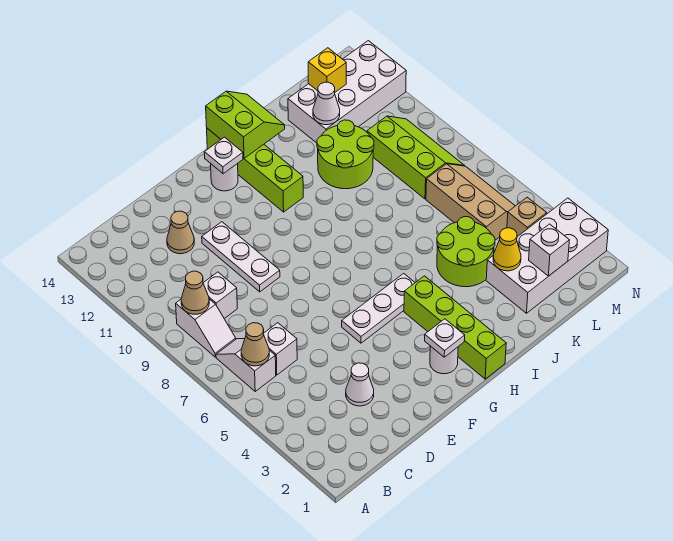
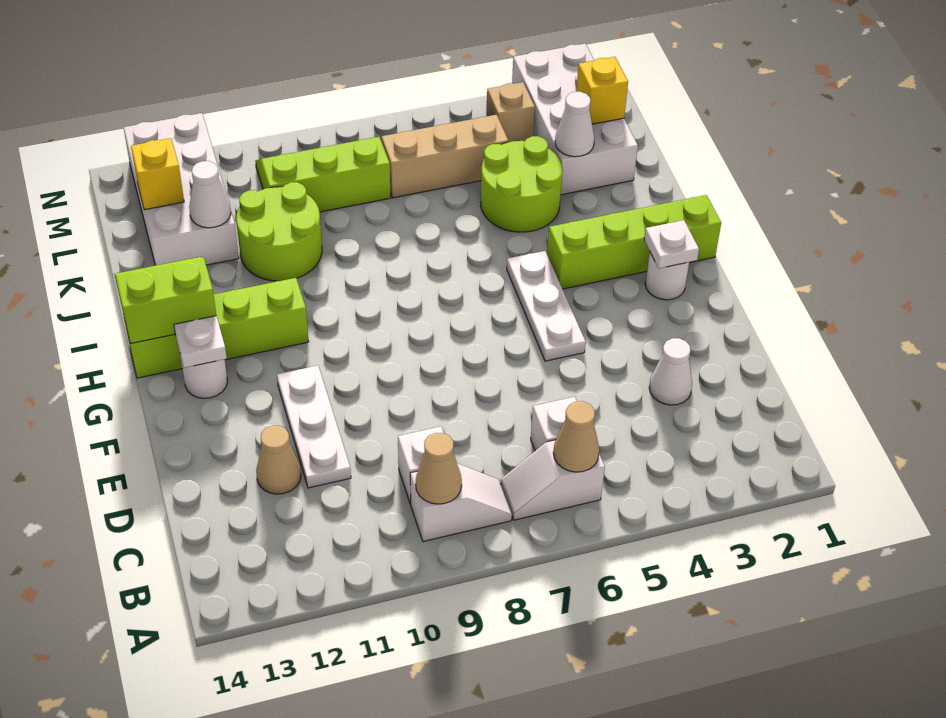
white plate E9:E11 level 1 -> white plate D11:F11 level 1
yellow cone K3 level 2 -> white cone K3 level 2
white brick L2 level 2 -> yellow brick L2 level 2

